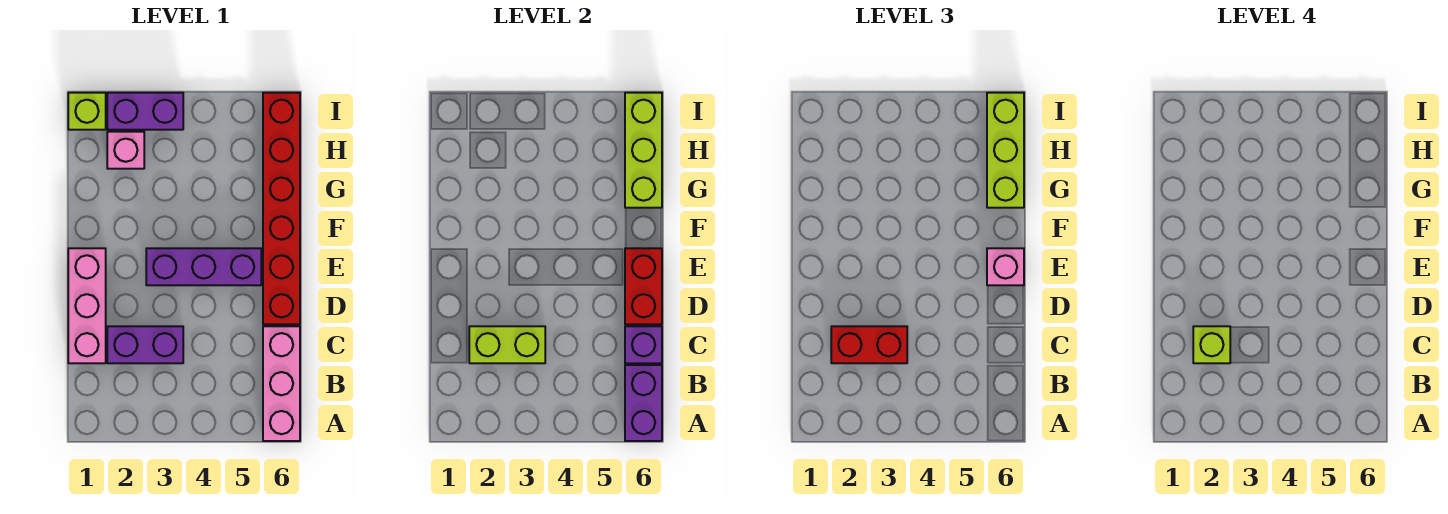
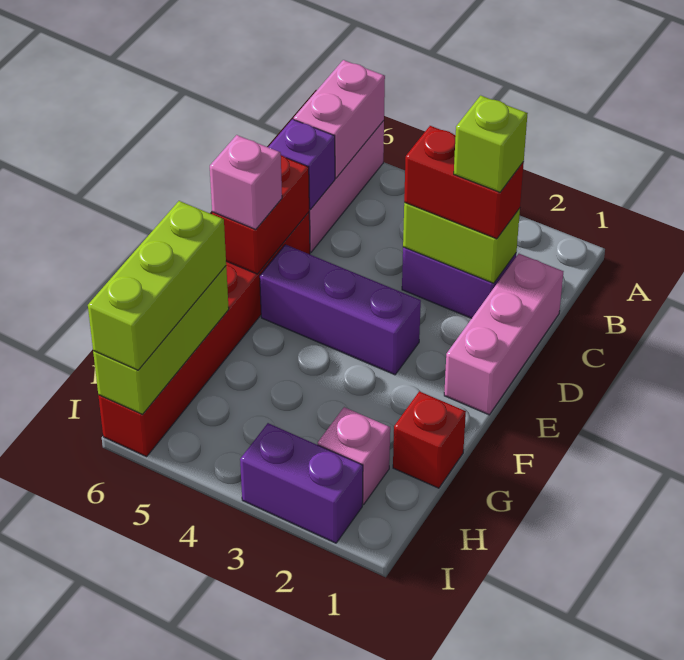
purple brick A6:B6 level 2 -> pink brick A6:B6 level 2
none -> red brick G1 level 1
lime brick I1 level 1 -> none

